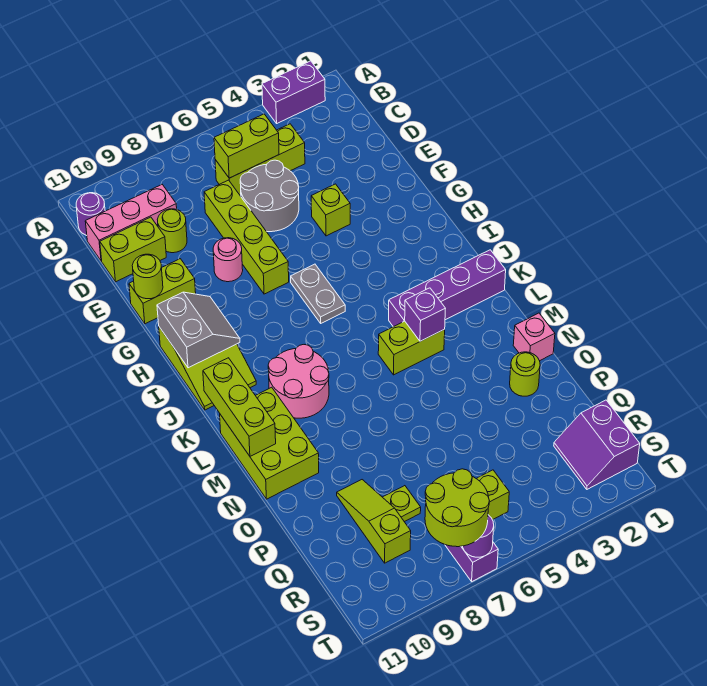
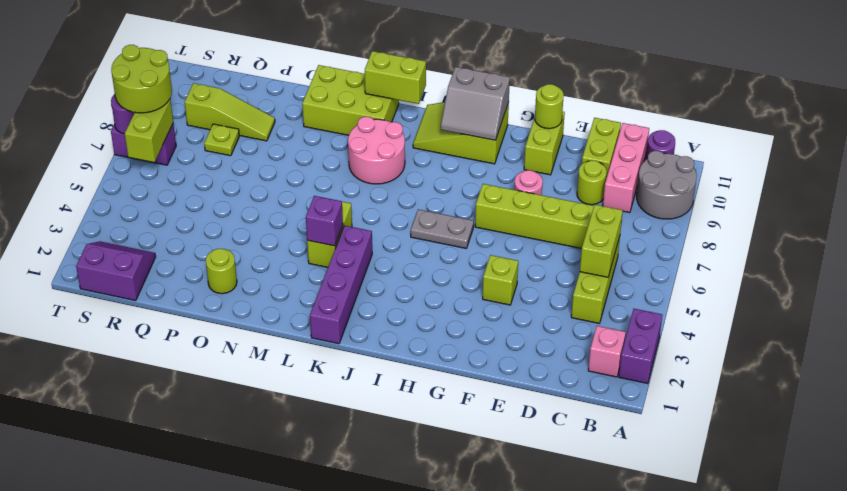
grey round brick D5:E6 level 1 -> grey round brick A9:B10 level 1
lime brick K11:M11 level 2 -> lime brick K11:L11 level 2
pink brick N1 level 1 -> pink brick B2 level 1

